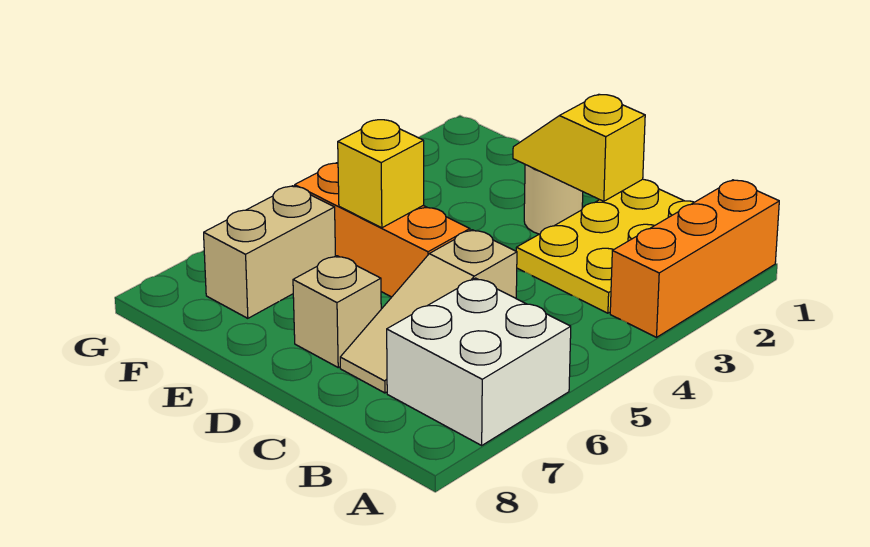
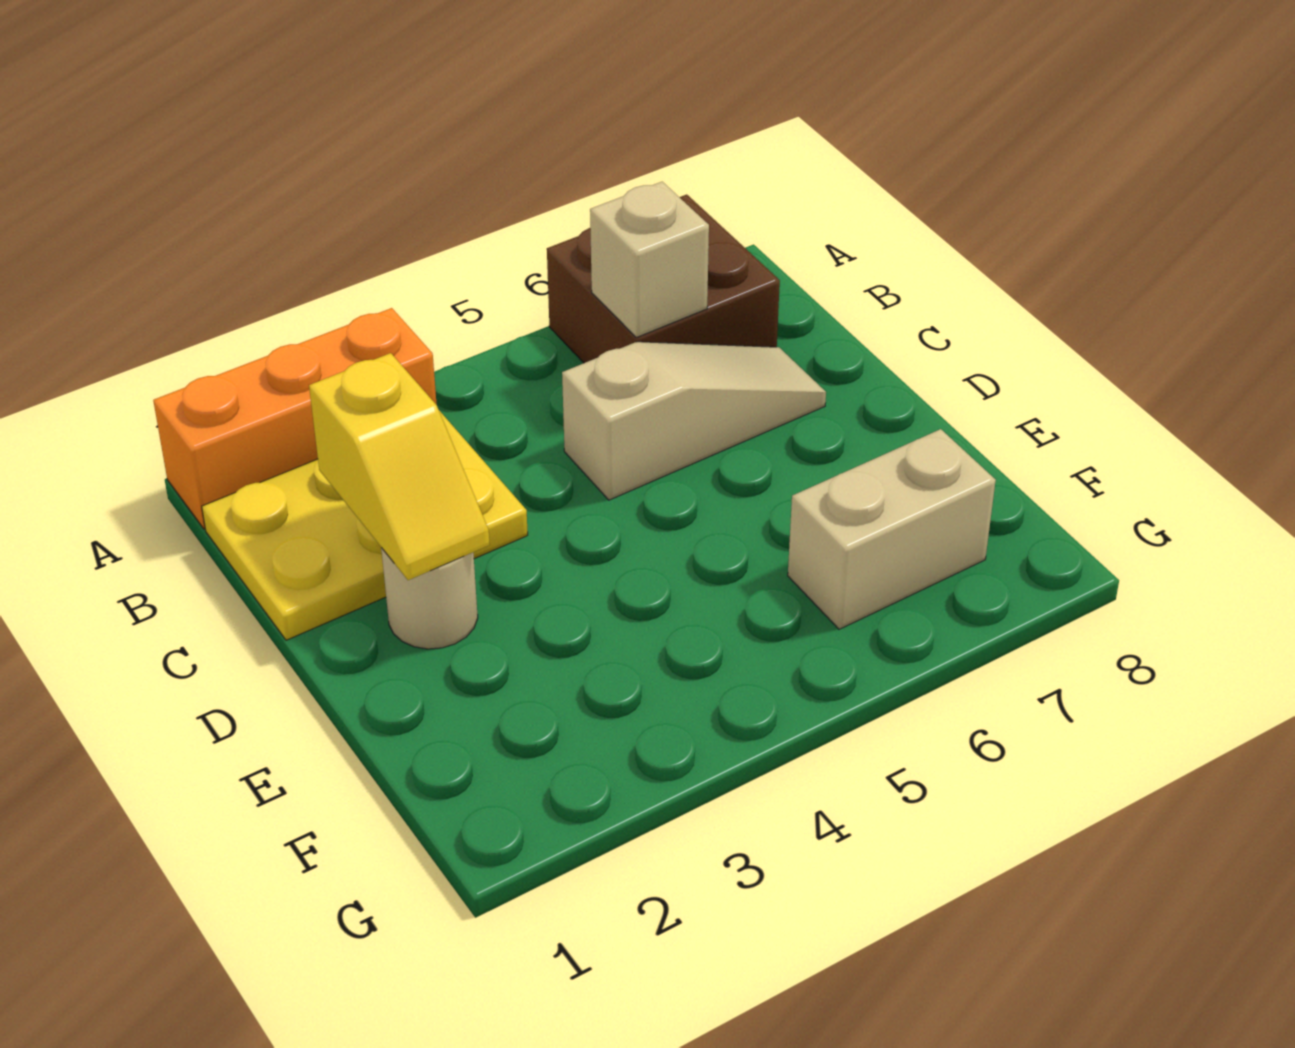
white brick A6:B7 level 1 -> brown brick A6:B7 level 1
orange brick D5:F5 level 1 -> none
tan brick D7 level 1 -> tan brick B6 level 2
yellow brick E5 level 2 -> none

